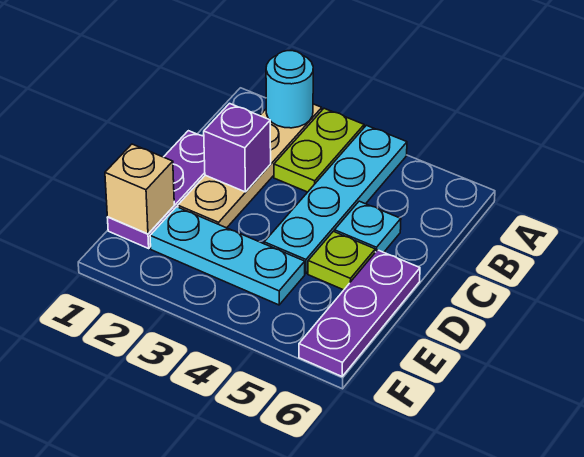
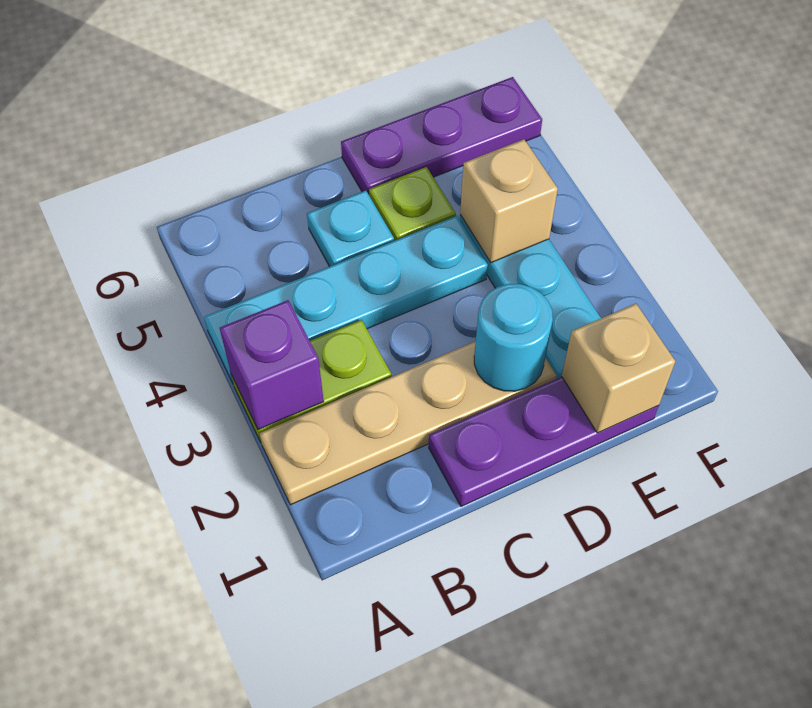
cyan round brick A2 level 2 -> cyan round brick D2 level 2
purple brick C2 level 2 -> purple brick A3 level 2
none -> tan brick E4 level 2

